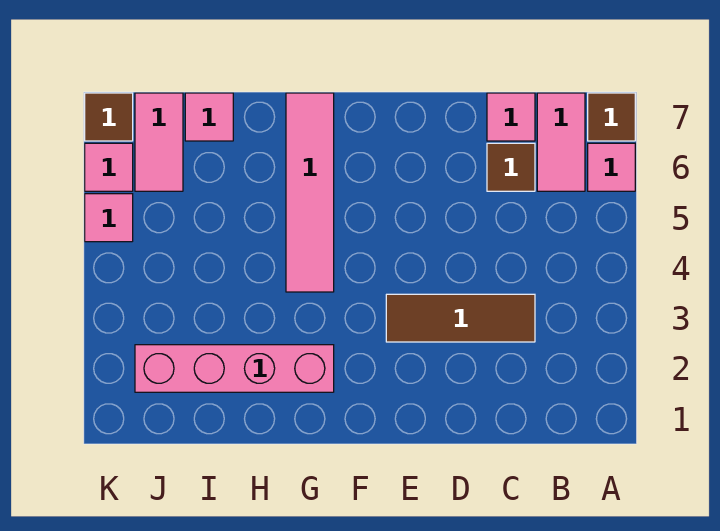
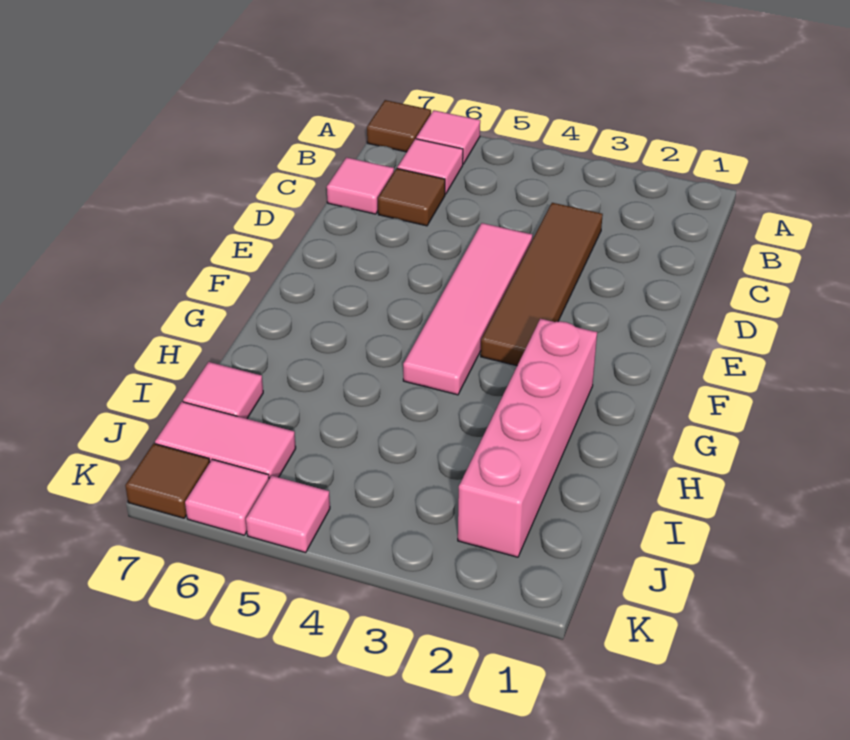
pink tile B6:B7 level 1 -> pink tile B6 level 1
brown tile C3:E3 level 1 -> brown tile C3:F3 level 1
pink tile G4:G7 level 1 -> pink tile D4:G4 level 1

